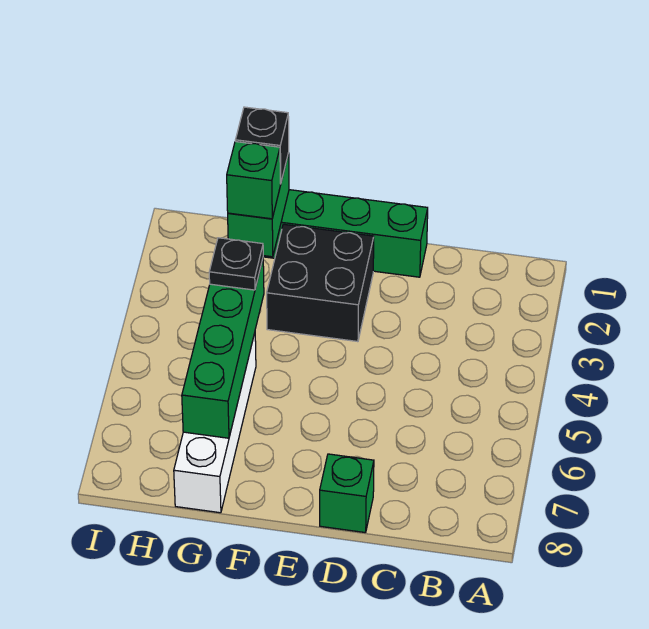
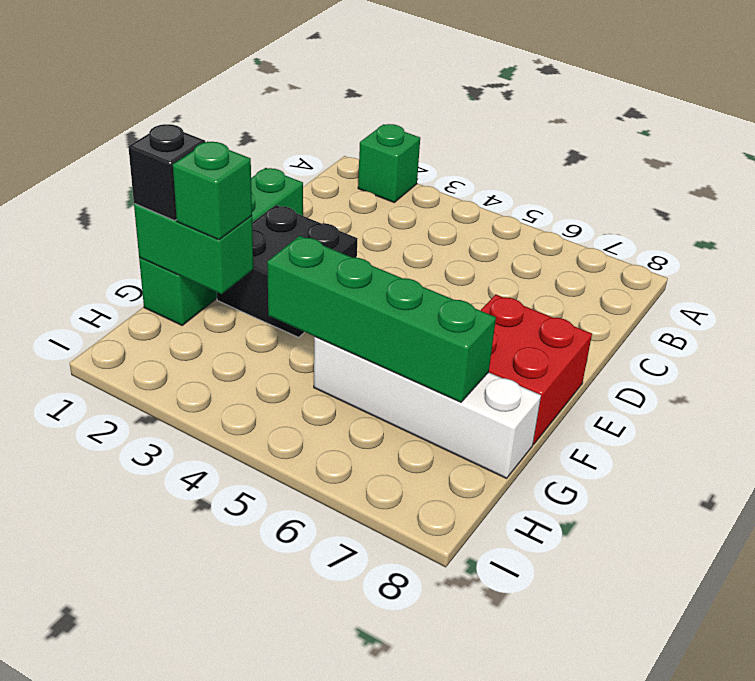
green brick D8 level 1 -> green brick A2 level 1
none -> red brick E7:F8 level 1
black plate G4 level 3 -> none

